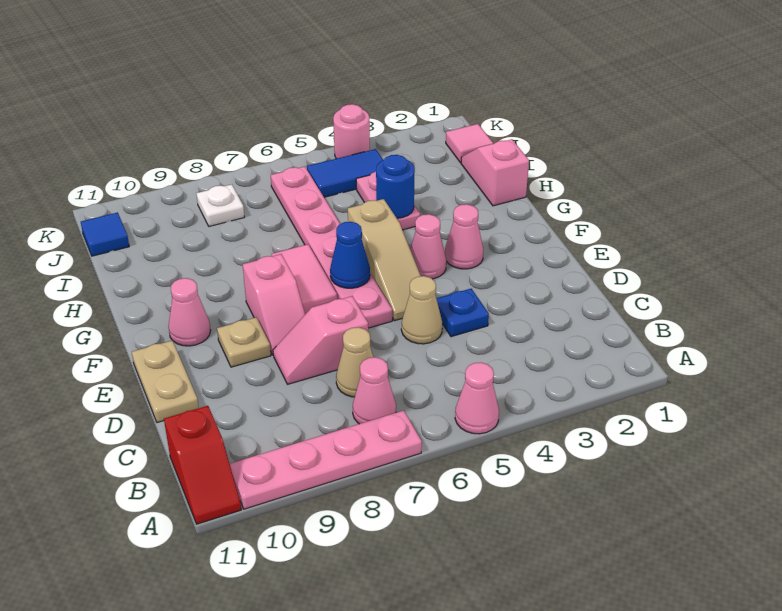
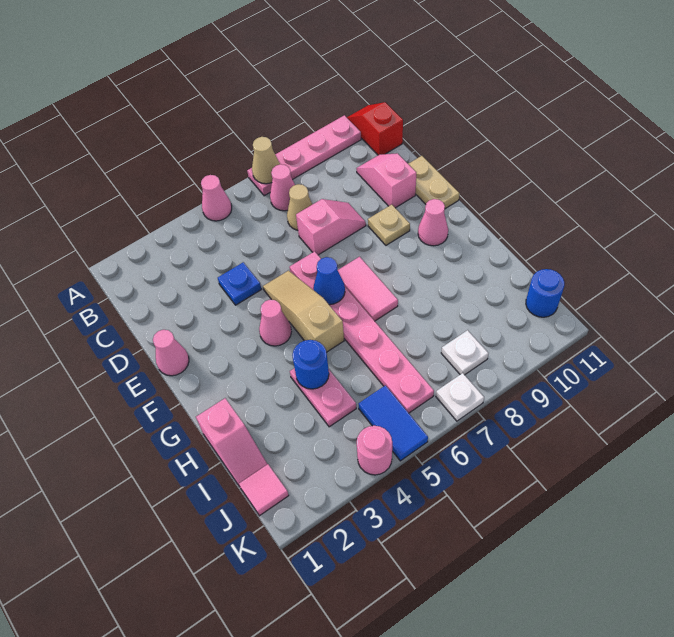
tan cone D5 level 1 -> tan cone A7 level 2
pink slope E8:F8 level 1 top F -> pink slope C10:D10 level 1 top D
pink cone F3 level 1 -> pink cone E1 level 1
blue tile J4:J5 level 1 -> blue tile J5:K5 level 1
blue tile J11 level 1 -> blue round brick J11 level 1
none -> white plate K7 level 1

